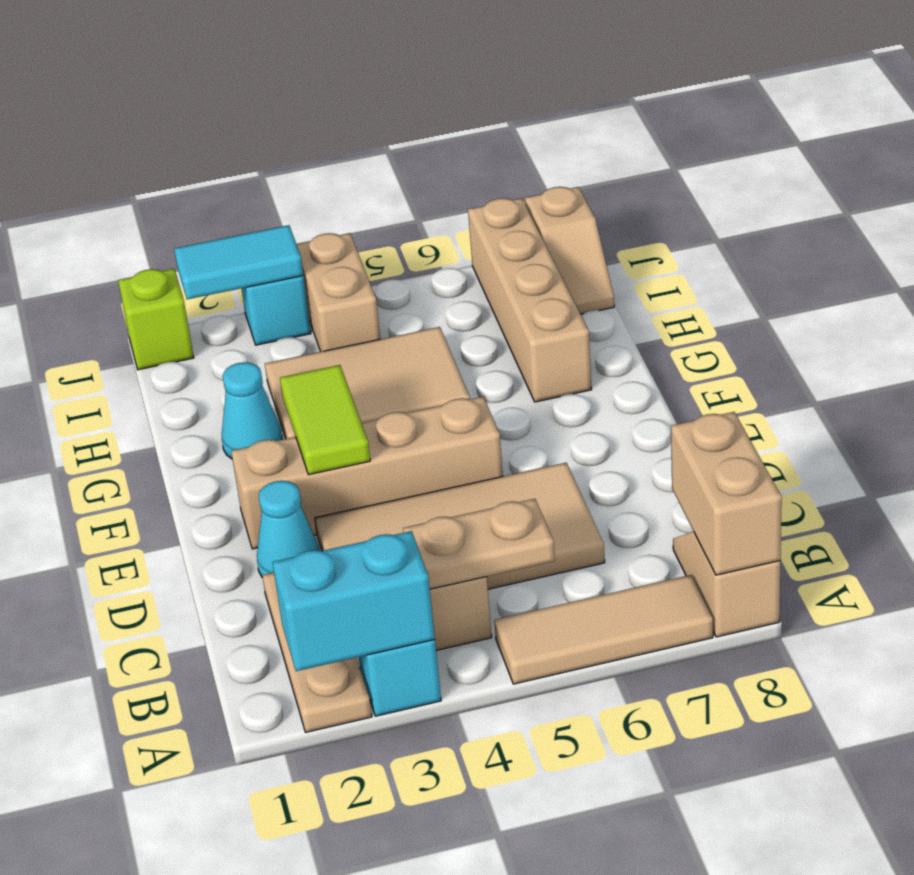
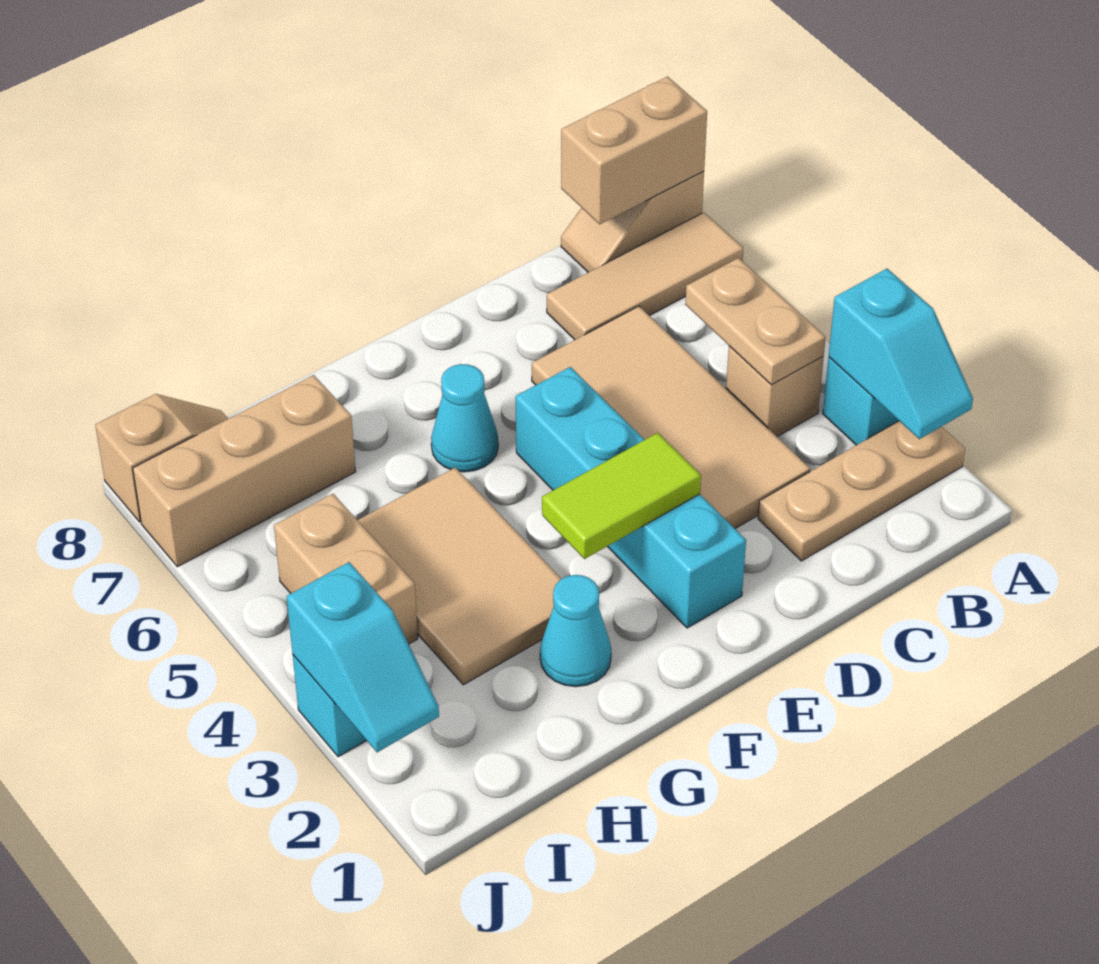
cyan brick A2:A3 level 2 -> cyan slope A2:A3 level 2 top 3
tan tile A5:A7 level 1 -> tan tile A7:C7 level 1
cyan cone D2 level 1 -> cyan cone F6 level 1
tan brick E2:E5 level 1 -> cyan brick E2:E5 level 1
tan brick G7:J7 level 1 -> tan brick H7:J7 level 1
tan brick I4:J4 level 1 -> tan brick I4:I5 level 1
lime brick J1 level 1 -> none
cyan tile J2:J3 level 2 -> cyan slope J2:J3 level 2 top 3

